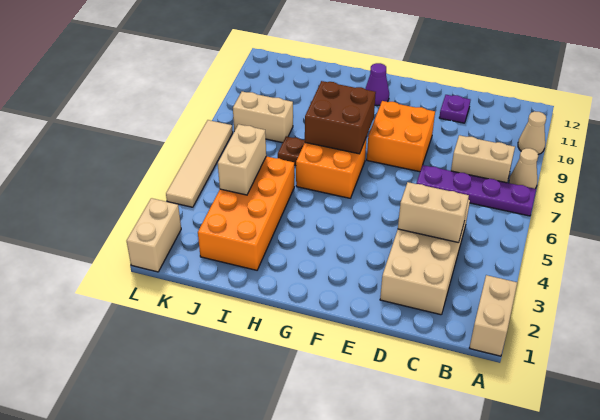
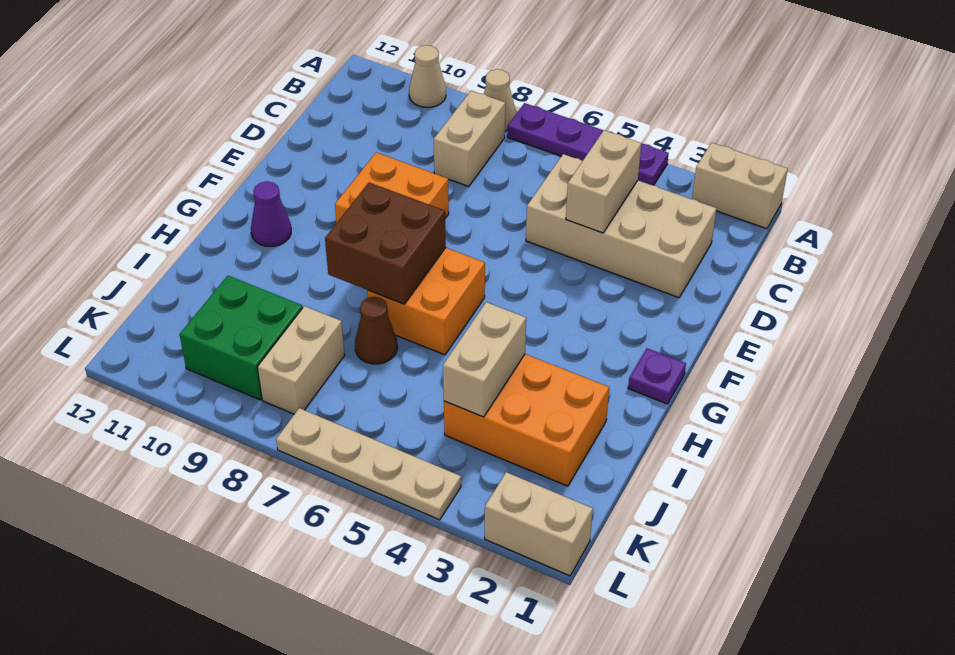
purple plate A7:D7 level 1 -> purple plate A4:A7 level 1
purple plate D11 level 1 -> purple plate G1 level 1
orange brick I2:J5 level 1 -> orange brick I2:J4 level 1
brown plate I7 level 1 -> brown cone I7 level 1
tan brick J4:J5 level 2 -> tan brick I4:J4 level 2
none -> green brick J9:K10 level 1
tan tile L4:L7 level 1 -> tan plate L4:L7 level 1

